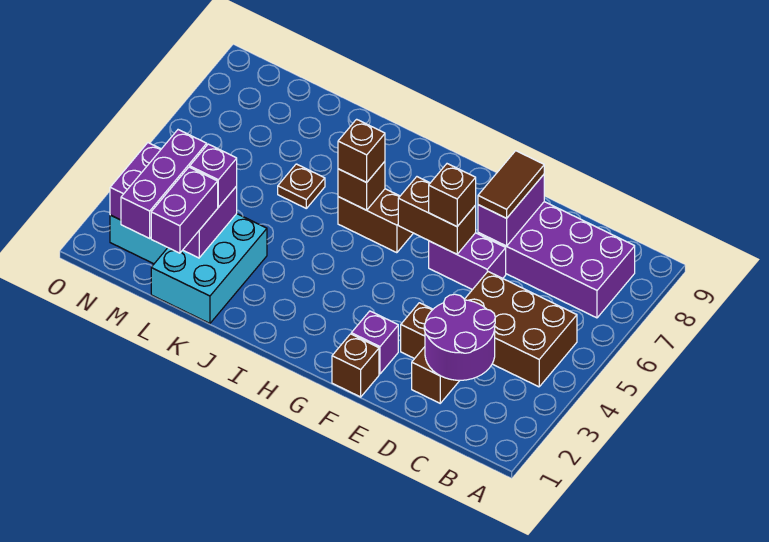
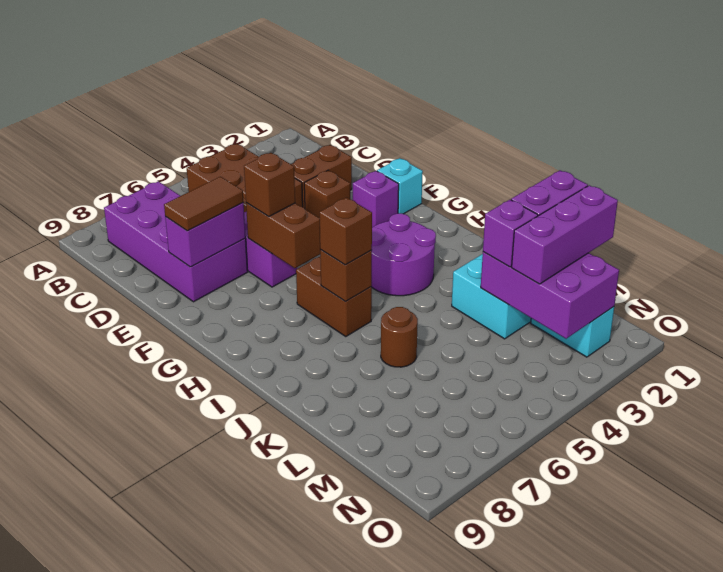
purple round brick C2:D3 level 2 -> purple round brick H3:I4 level 1
brown brick F1 level 1 -> cyan brick F1 level 1
brown plate K6 level 1 -> brown round brick K6 level 1

